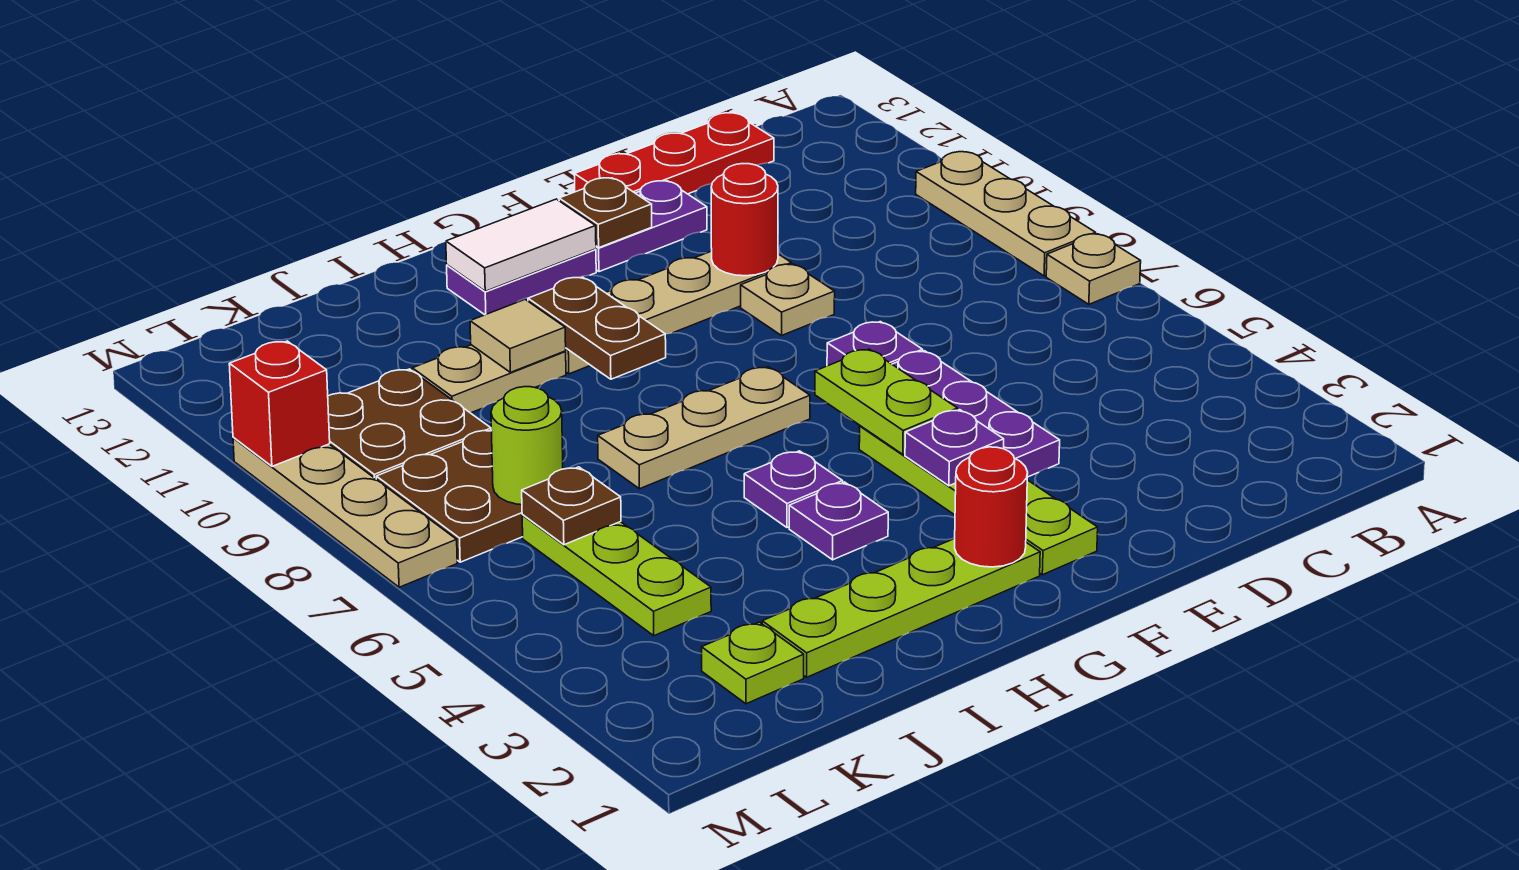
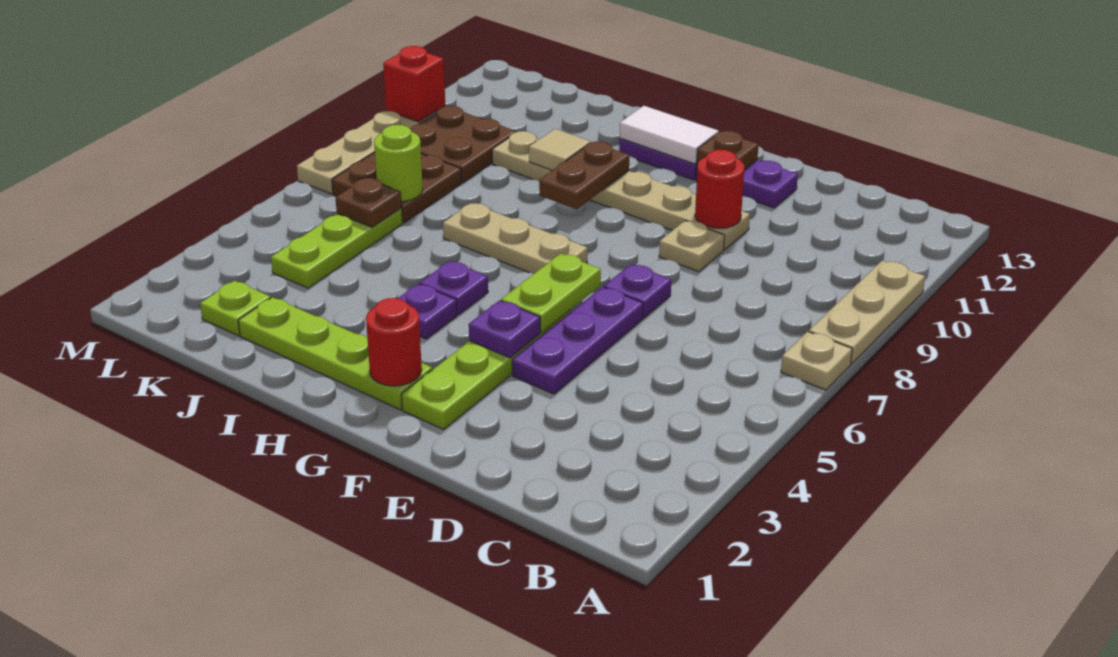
red plate C13:E13 level 1 -> none

